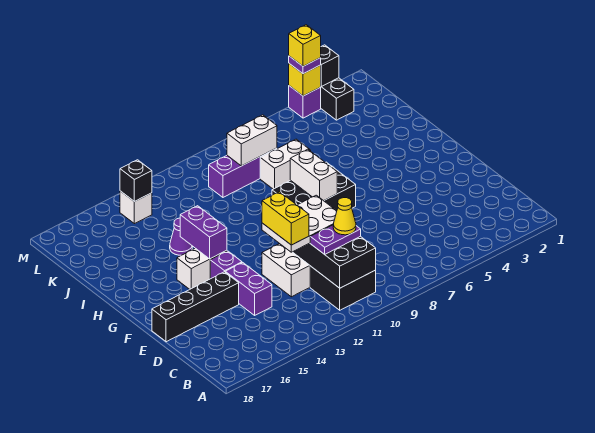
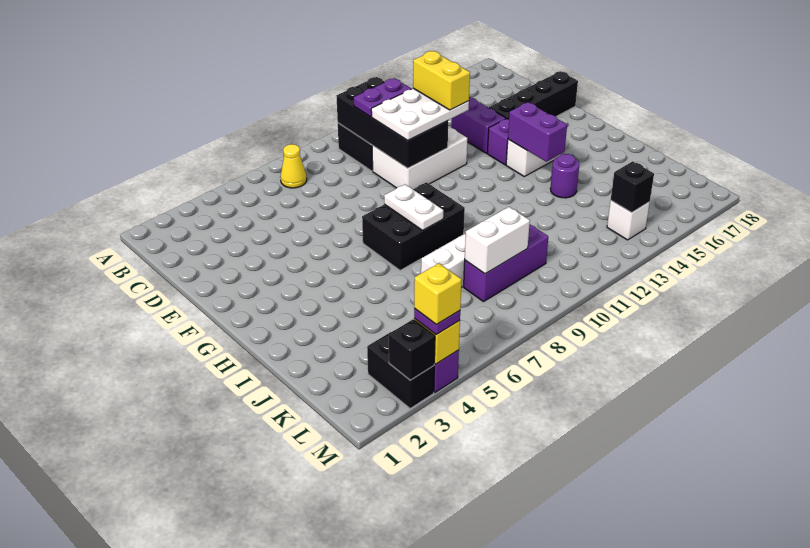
yellow cone C10 level 4 -> yellow cone B7 level 1
white brick G8:H8 level 2 -> white plate G8:H8 level 2
purple cone I14 level 1 -> purple round brick I14 level 1

